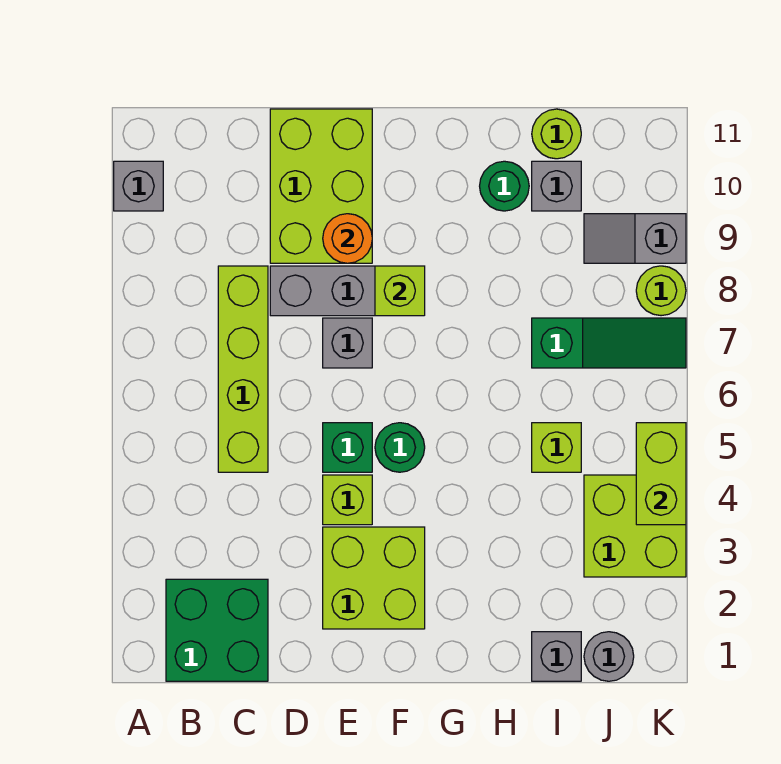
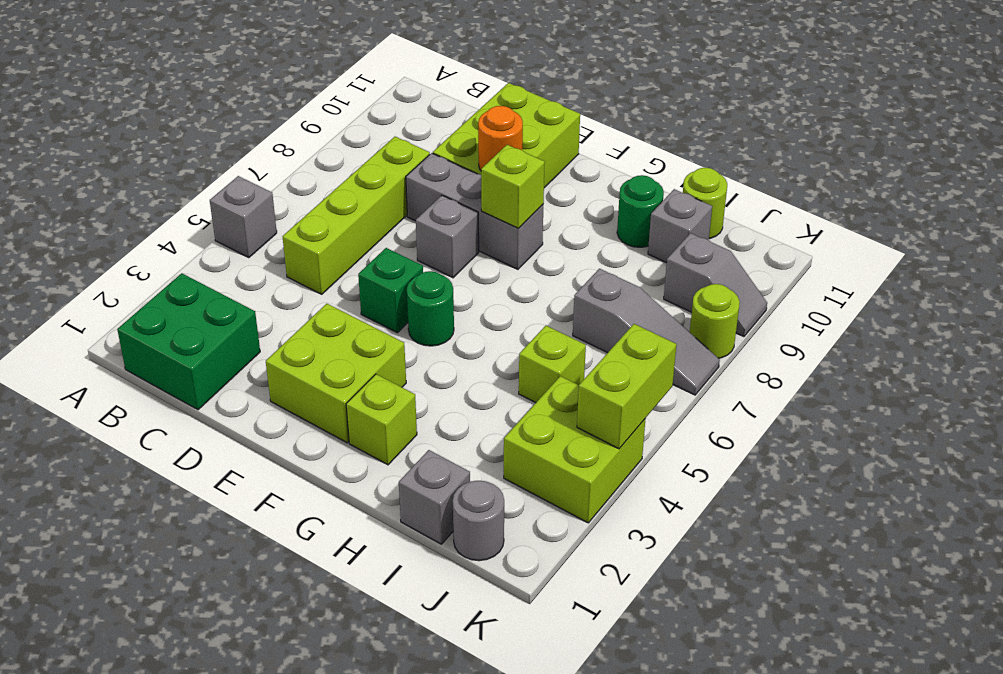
grey brick A10 level 1 -> grey brick A5 level 1
lime brick E4 level 1 -> lime brick G2 level 1
green slope I7:K7 level 1 top I -> grey slope I7:K7 level 1 top I
grey slope J9:K9 level 1 top K -> grey slope J9:K9 level 1 top J

